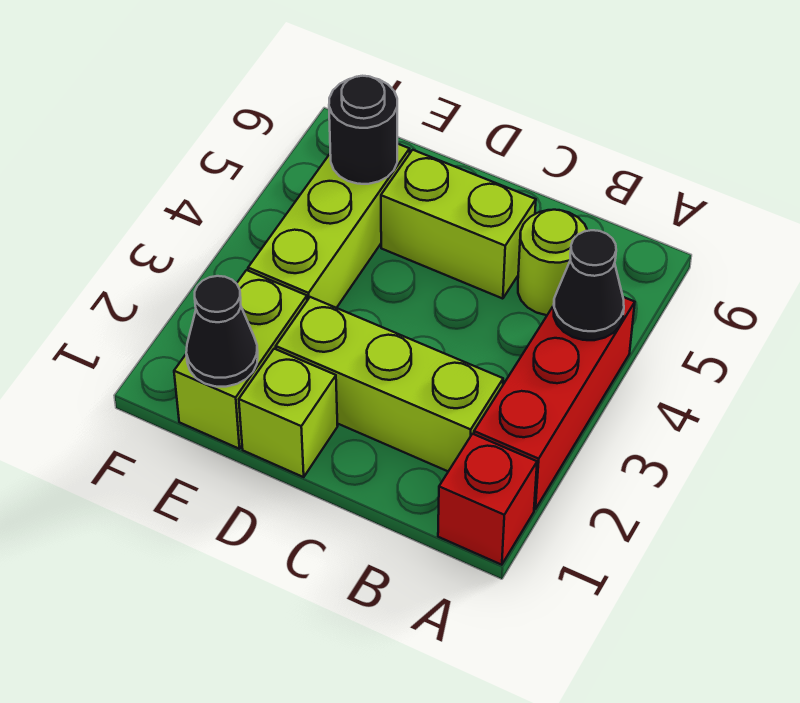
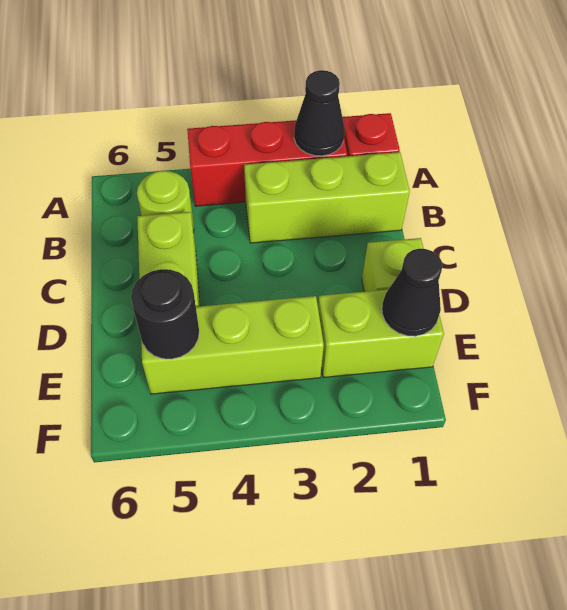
black cone A4 level 2 -> black cone A2 level 2
lime brick B2:D2 level 1 -> lime brick B1:B3 level 1

